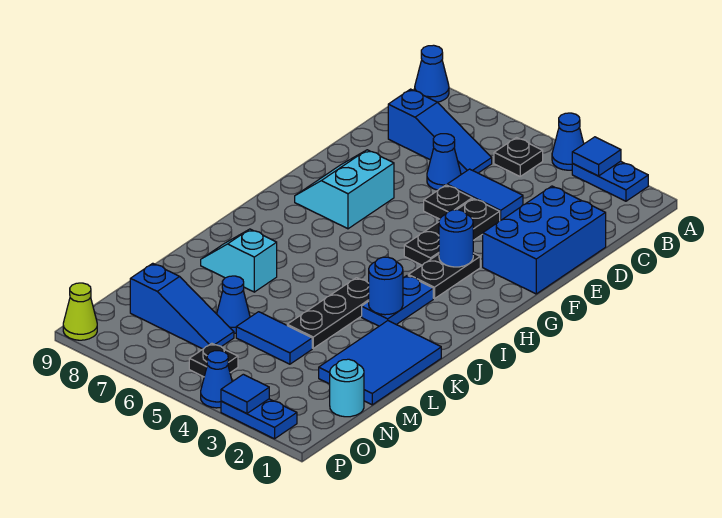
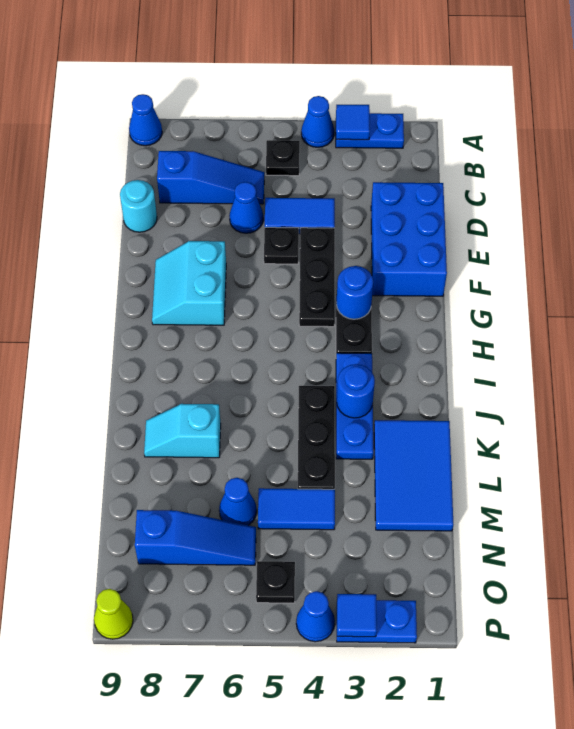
blue plate I3:J3 level 1 -> blue plate I3:K3 level 1
cyan round brick N1 level 1 -> cyan round brick D9 level 1

